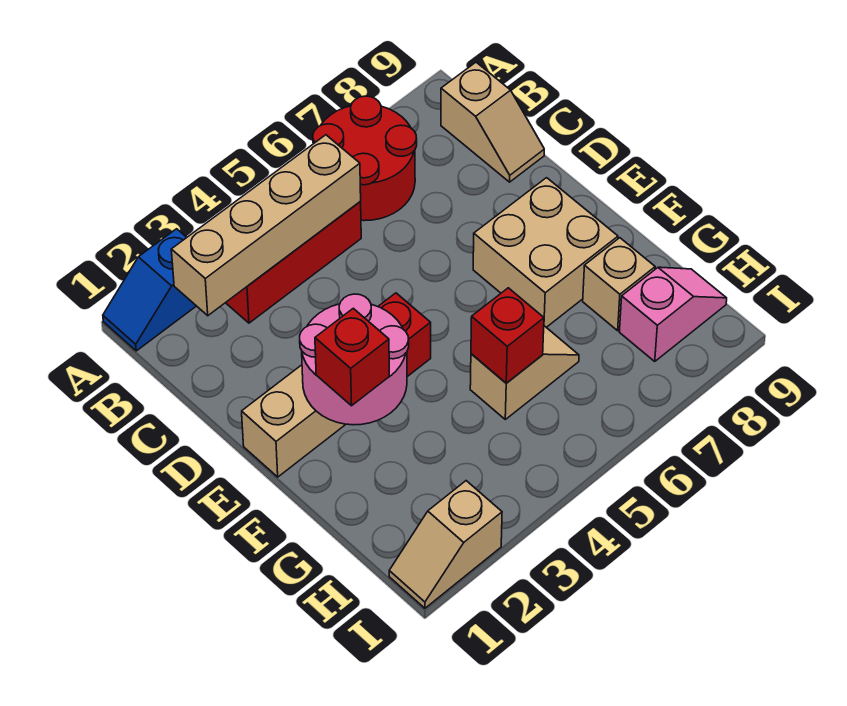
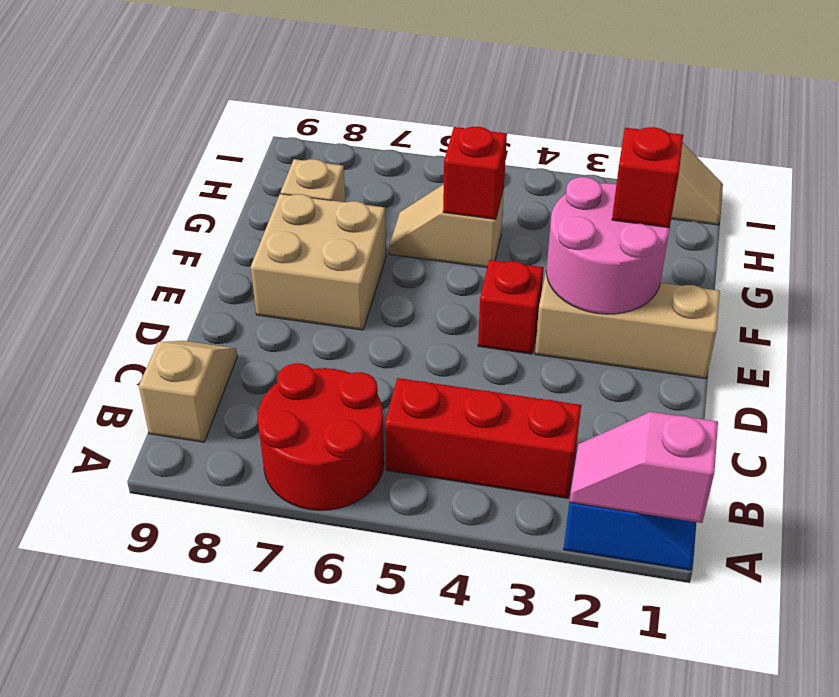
tan brick B2:B5 level 2 -> none
pink slope H8:H9 level 1 top 8 -> pink slope A1:A2 level 2 top 1

